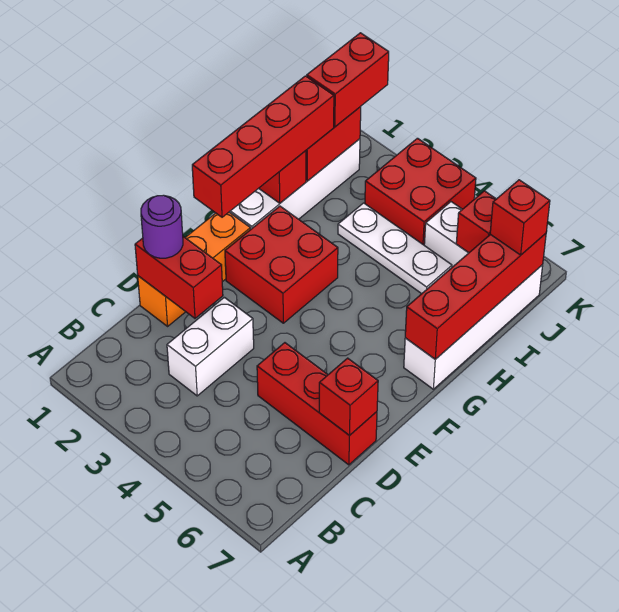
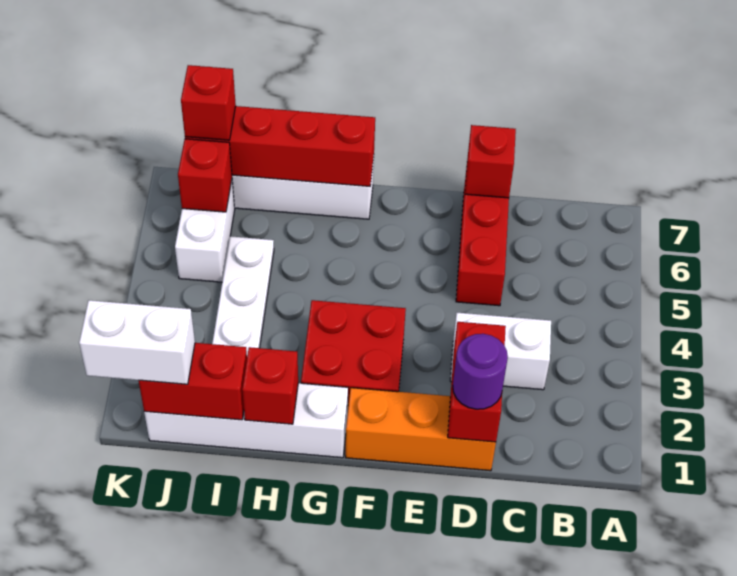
red brick F1:I1 level 3 -> none
red brick J1:K1 level 3 -> white brick J1:K1 level 3
red brick J3:K4 level 1 -> none

